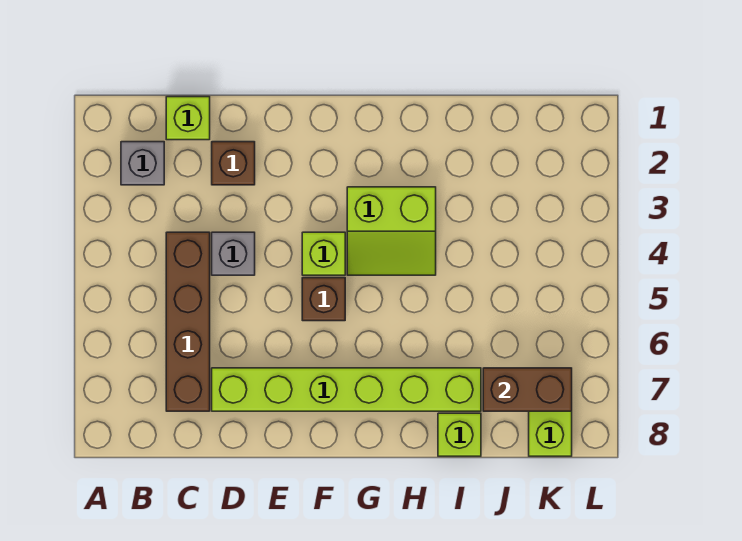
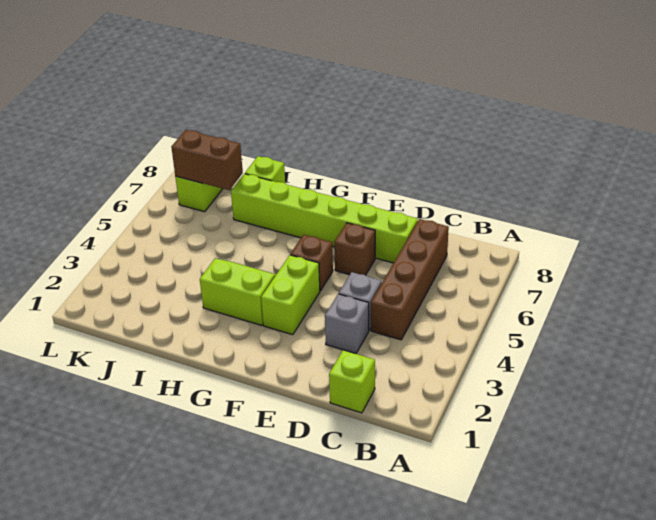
grey brick B2 level 1 -> grey brick D3 level 1
brown brick D2 level 1 -> brown brick E6 level 1
lime brick F4 level 1 -> lime brick F3:F4 level 1

